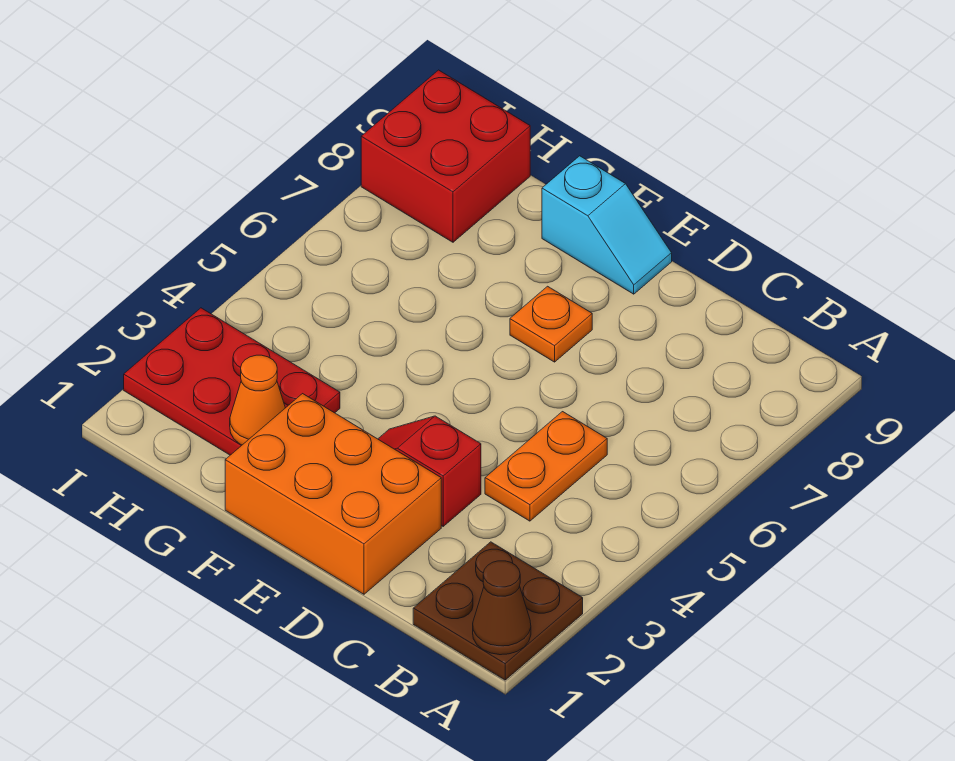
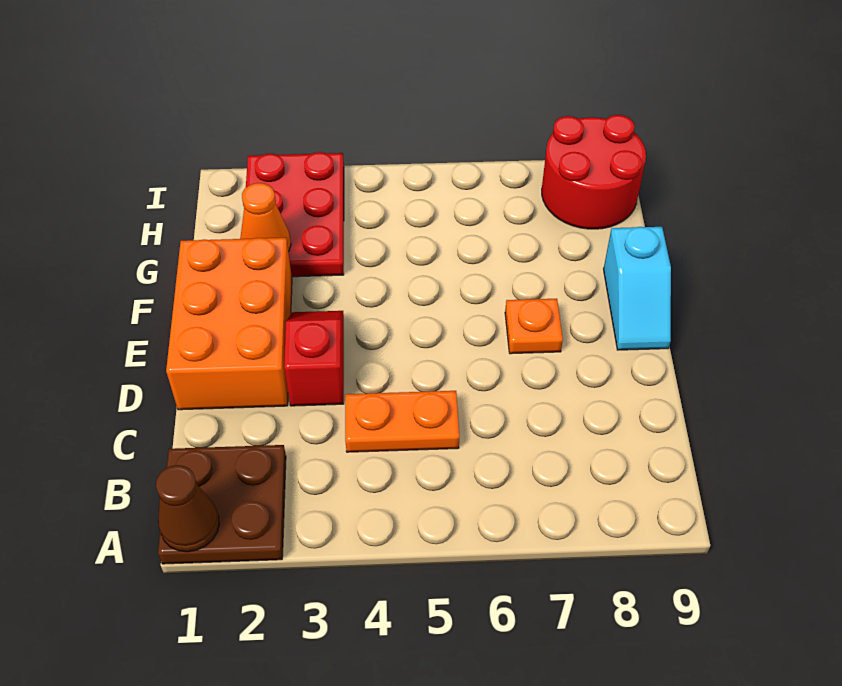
red brick H8:I9 level 1 -> red round brick H8:I9 level 1

